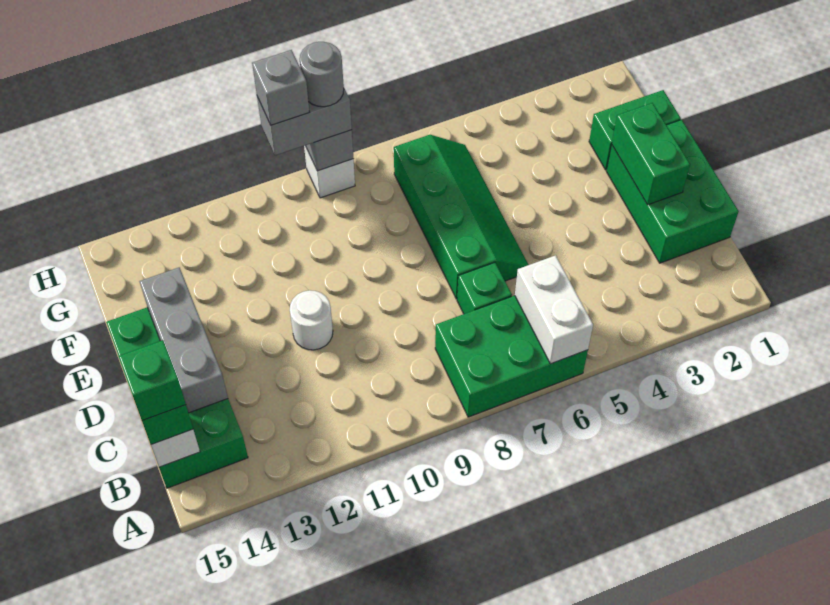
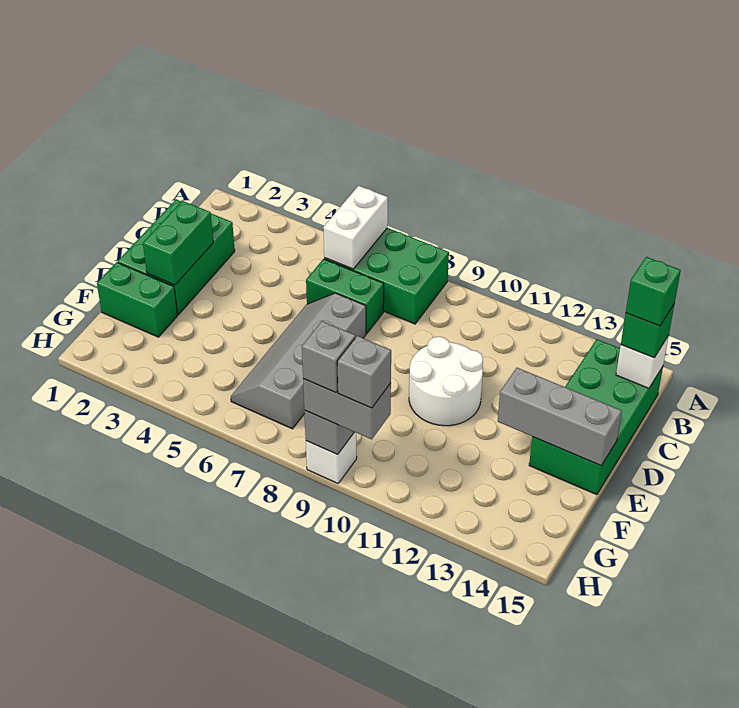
green brick C7 level 1 -> green brick C6:C7 level 1
grey brick C14:E14 level 2 -> grey brick E13:E15 level 2
green slope D6:G7 level 1 top 7 -> grey slope D6:G7 level 1 top 7
white round brick D11 level 1 -> white round brick D10:E11 level 1
grey round brick H9 level 4 -> grey brick H9 level 4

